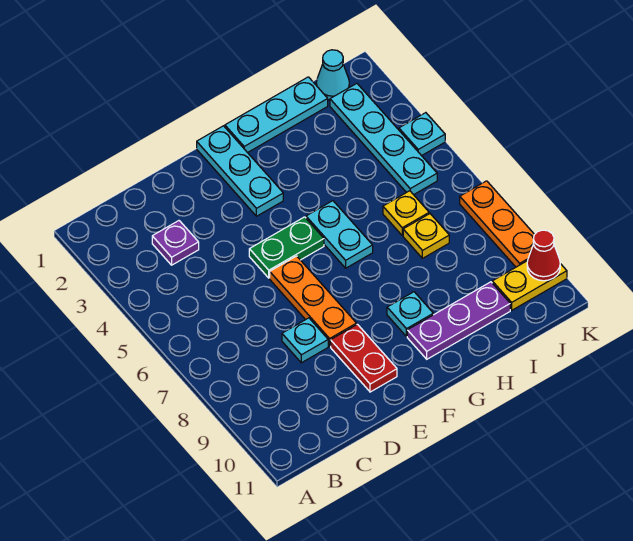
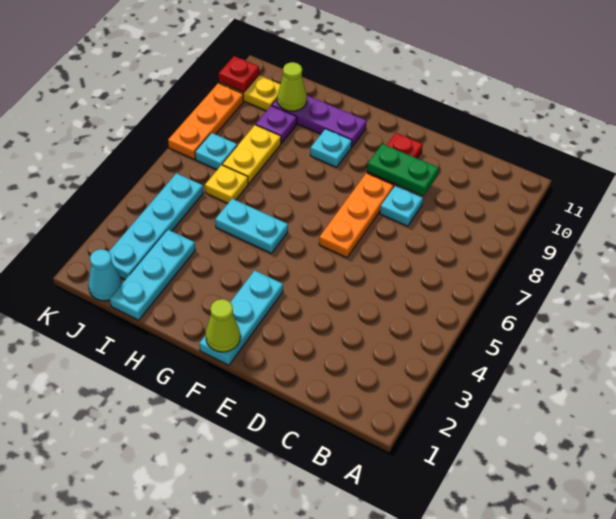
purple plate C3 level 1 -> purple plate I9 level 1
green plate E5:F5 level 1 -> green plate D9:E9 level 2
none -> lime cone F1 level 2
cyan plate G1:I1 level 1 -> cyan plate I1:I3 level 1
cyan plate G5:G6 level 1 -> cyan plate G5:H5 level 1
yellow plate I7 level 1 -> yellow plate I7:I8 level 1
none -> lime cone I10 level 2
cyan plate K4 level 1 -> cyan plate J7 level 1
red cone K10 level 2 -> red plate K10 level 2

